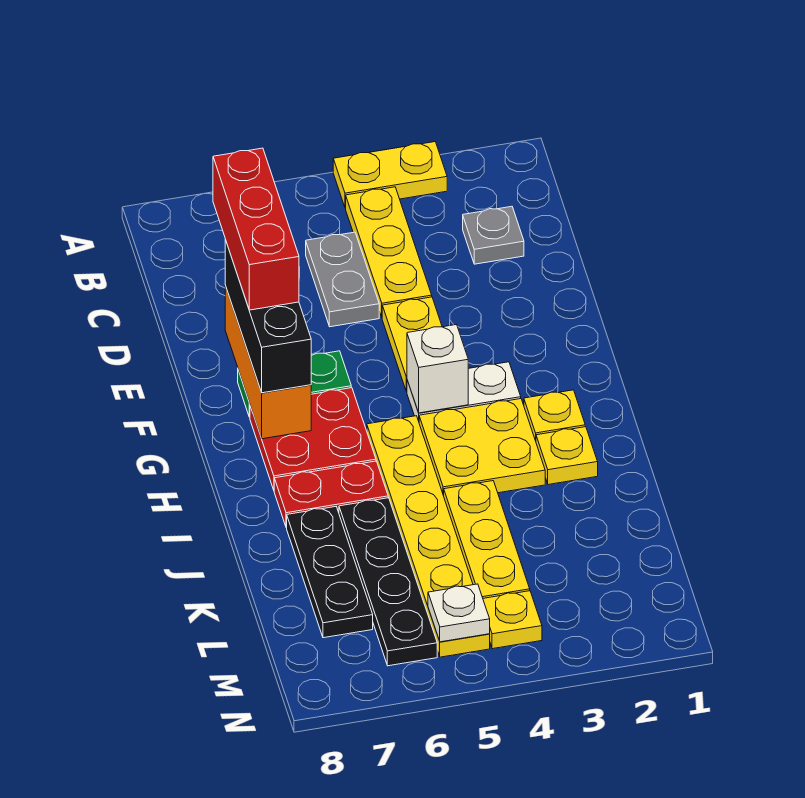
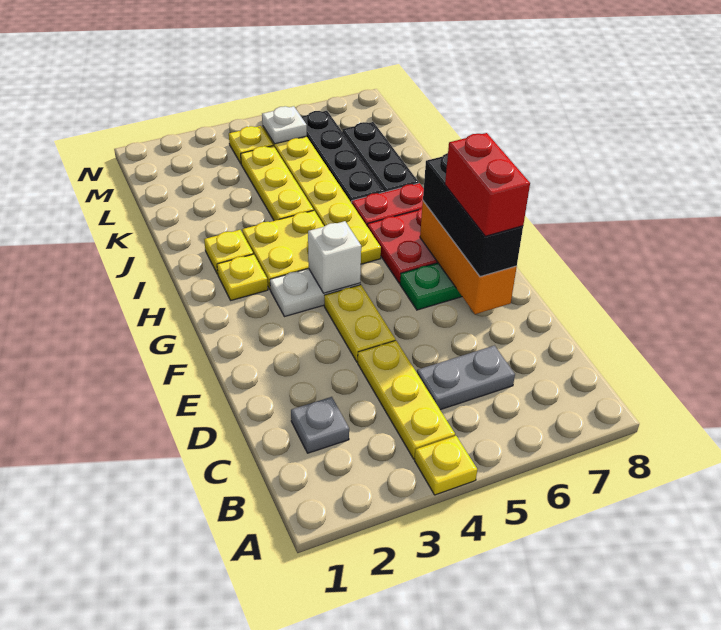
yellow plate A3:A4 level 1 -> yellow plate A4 level 1
grey plate C5:D5 level 1 -> grey plate C5:C6 level 1
red brick D7:F7 level 4 -> red brick E7:F7 level 4

